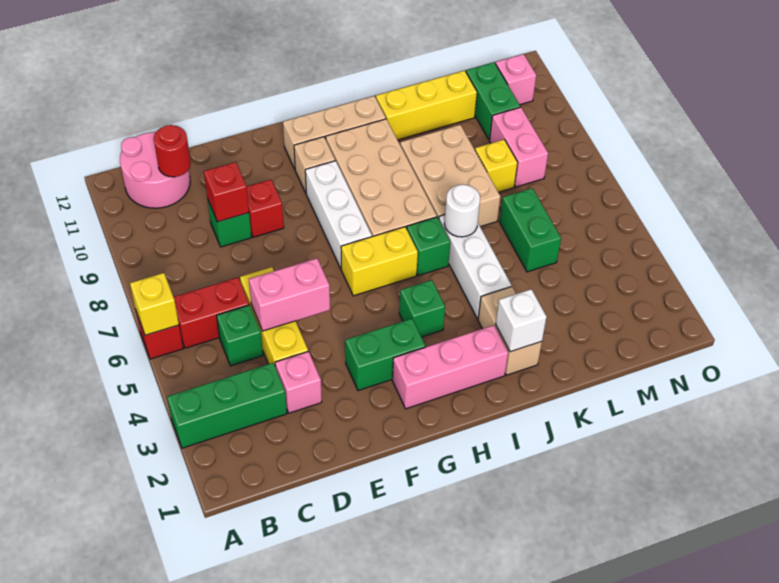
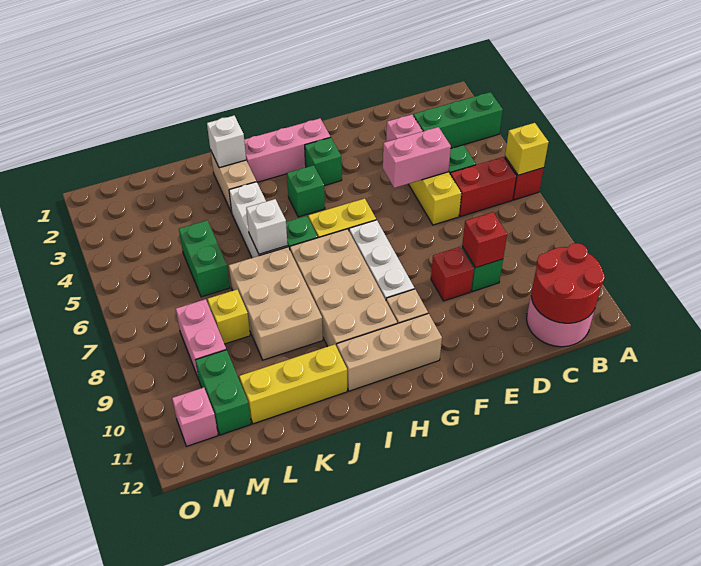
red round brick C11 level 2 -> red round brick B11:C12 level 2
green brick F3:G3 level 1 -> green brick G3 level 1
white round brick J6 level 2 -> white brick J6 level 2

